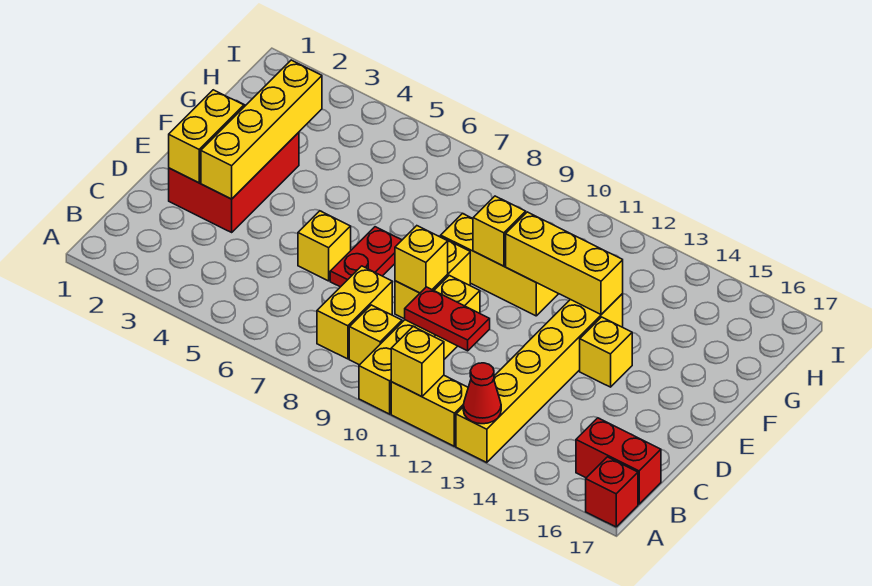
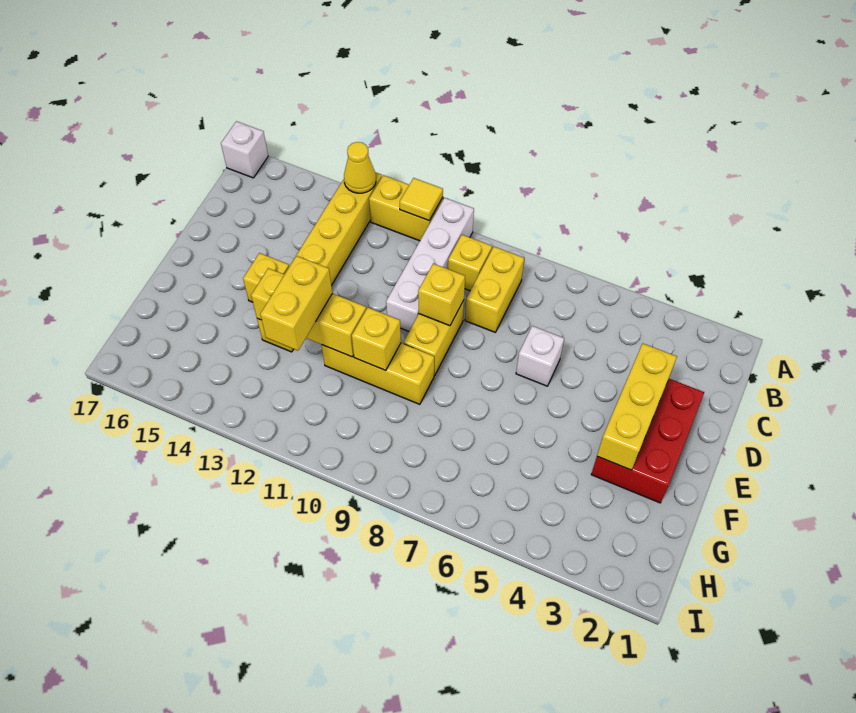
yellow brick A10:D10 level 1 -> white brick A10:D10 level 1
yellow brick A11 level 2 -> yellow tile A11 level 2
red cone A13 level 2 -> yellow cone A13 level 2
red brick A17 level 1 -> white brick A17 level 1
red brick B16:B17 level 1 -> none
red plate C10:C11 level 2 -> none
yellow brick D2:E2 level 2 -> yellow brick F12:G12 level 3
yellow brick D3:G3 level 2 -> yellow brick D3:F3 level 2
yellow brick D6 level 1 -> white brick D6 level 1
red plate D7:E7 level 1 -> none

